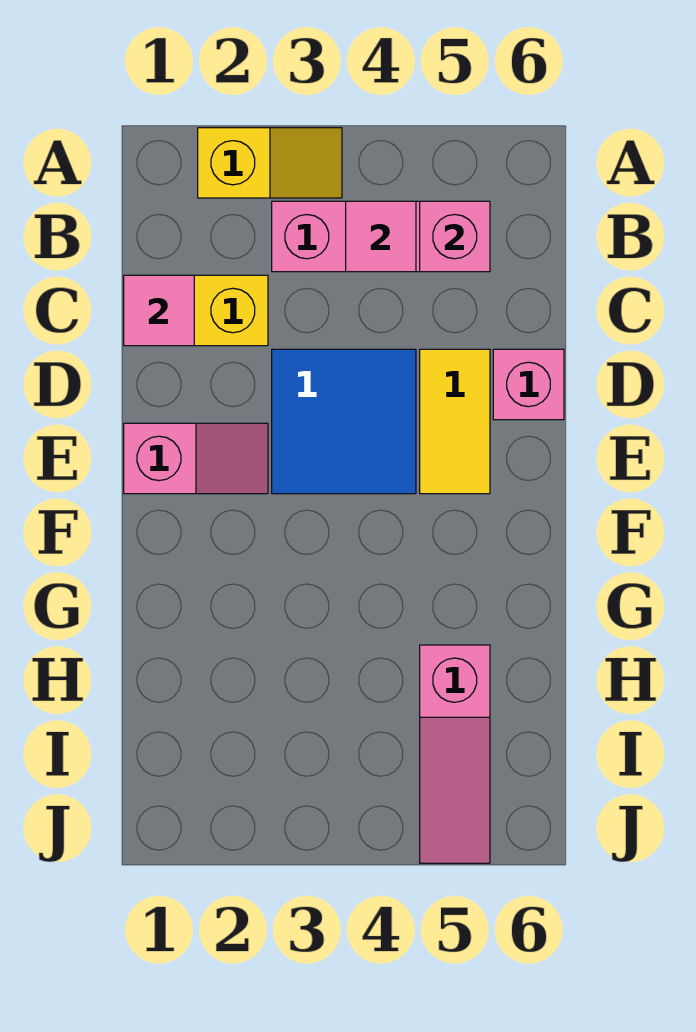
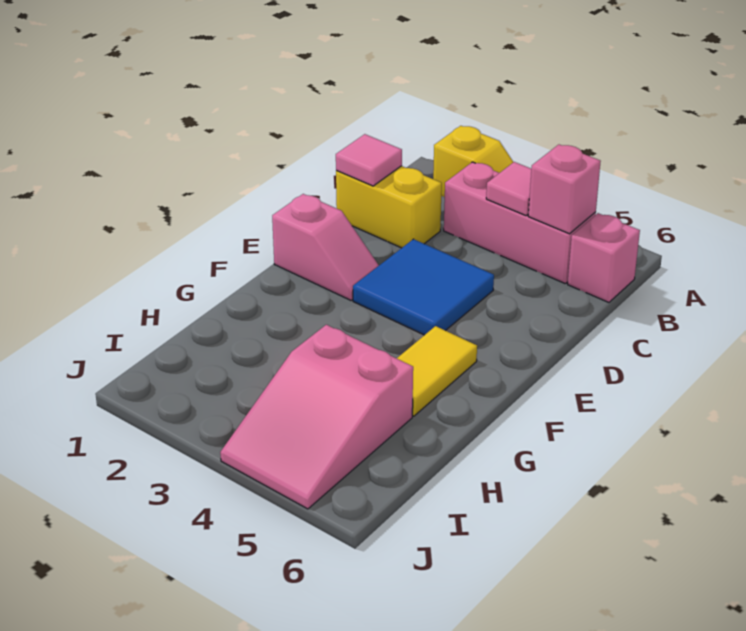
yellow tile D5:E5 level 1 -> yellow tile F5:G5 level 1
pink brick D6 level 1 -> pink brick B6 level 1
pink slope H5:J5 level 1 top H -> pink slope H4:J5 level 1 top H

